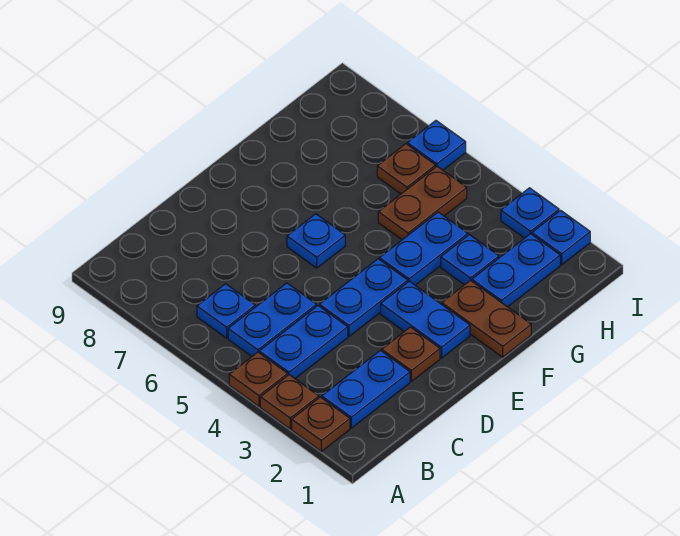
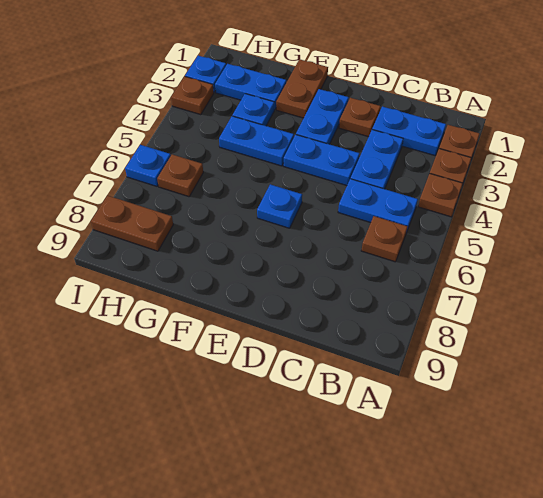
blue plate B4:C4 level 1 -> blue plate C3:C4 level 1
blue plate B6 level 1 -> brown plate B6 level 1
brown plate G5:H5 level 1 -> brown plate H8:I8 level 1
blue plate I3 level 1 -> brown plate I3 level 1

